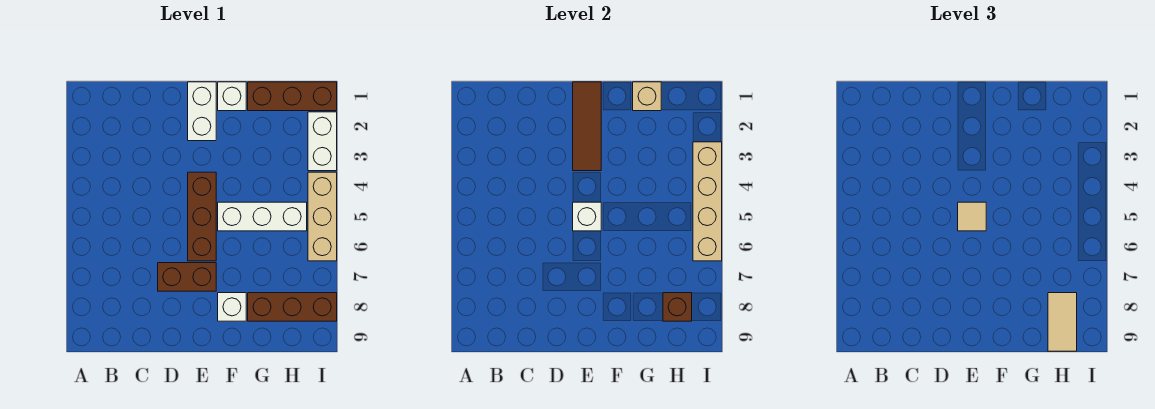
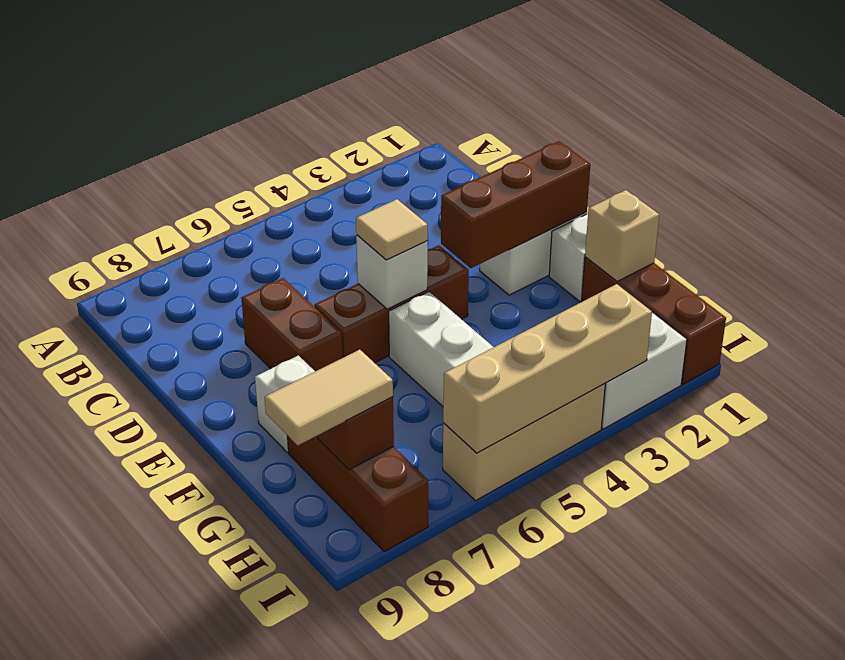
brown tile E1:E3 level 2 -> brown brick E1:E3 level 2

